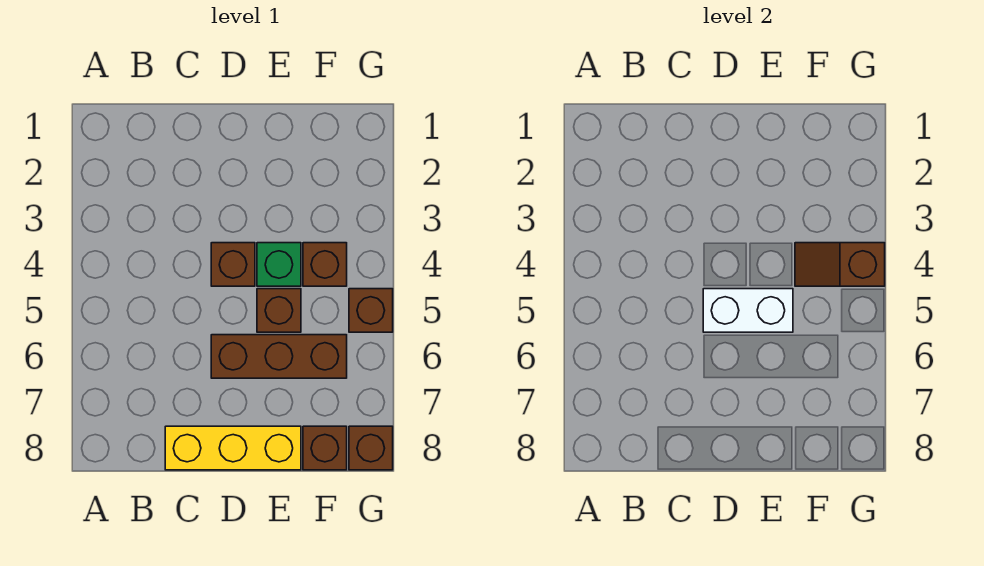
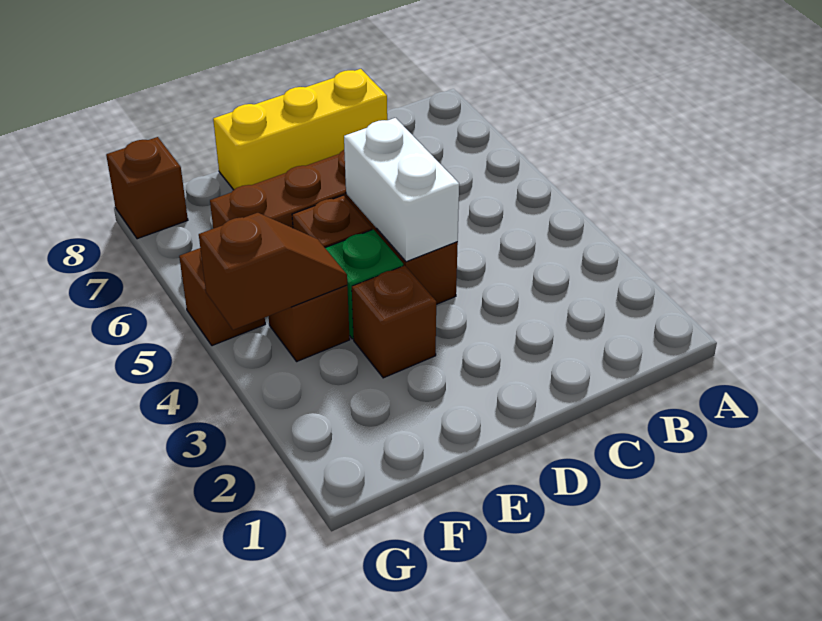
white brick D5:E5 level 2 -> white brick D4:D5 level 2
brown brick F8 level 1 -> brown brick E3 level 1

